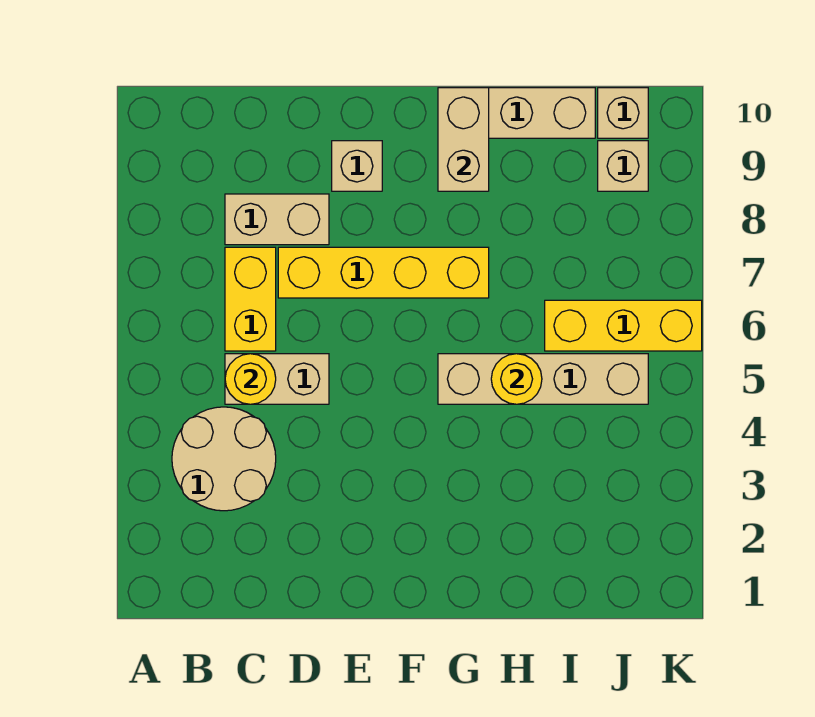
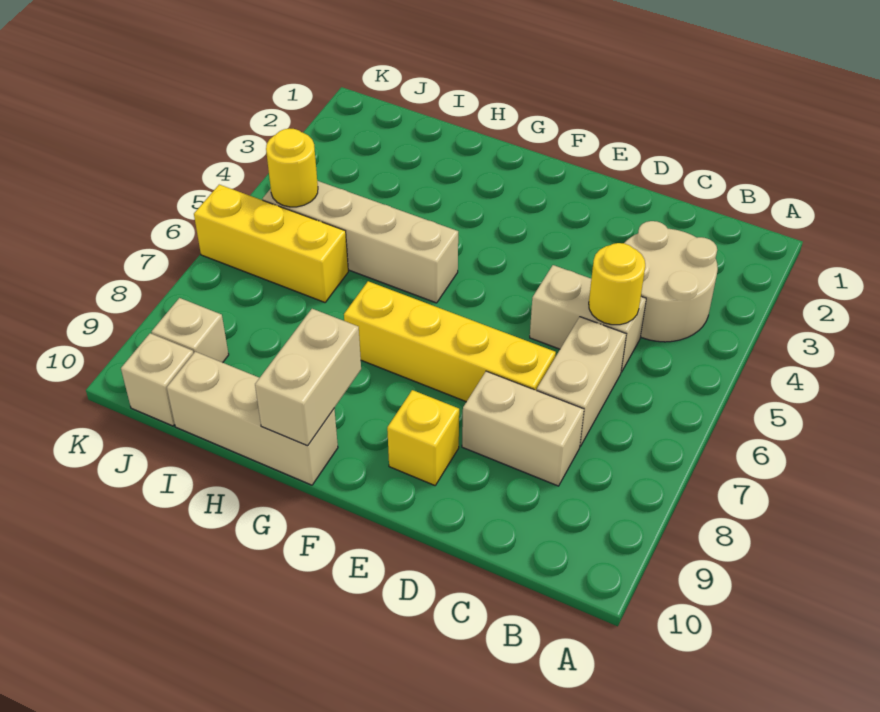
yellow brick C6:C7 level 1 -> tan brick C6:C7 level 1
tan brick E9 level 1 -> yellow brick E9 level 1
yellow round brick H5 level 2 -> yellow round brick J5 level 2

